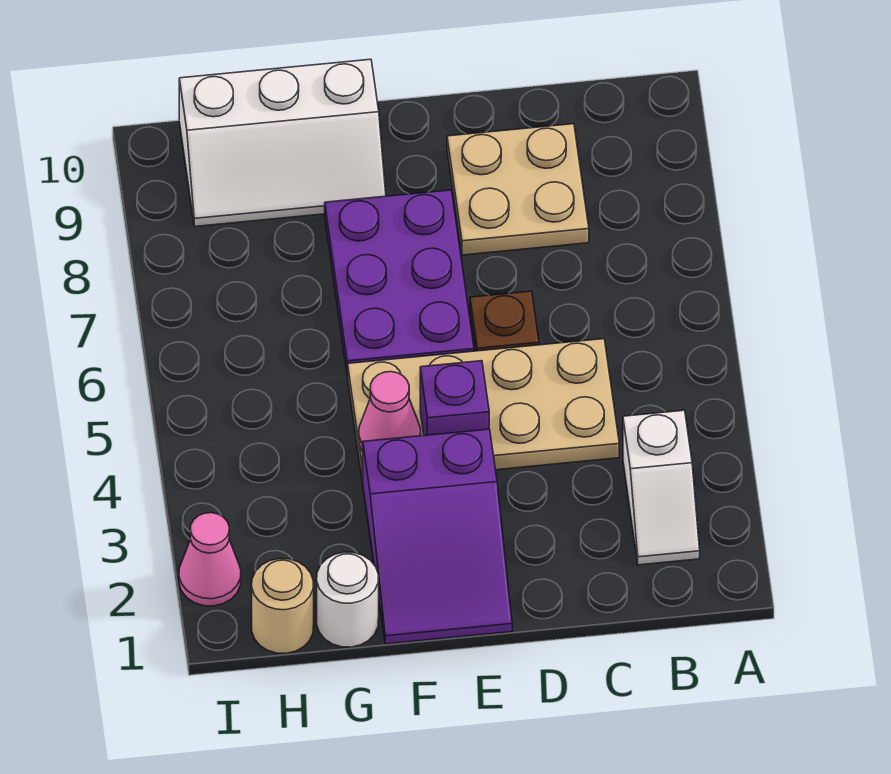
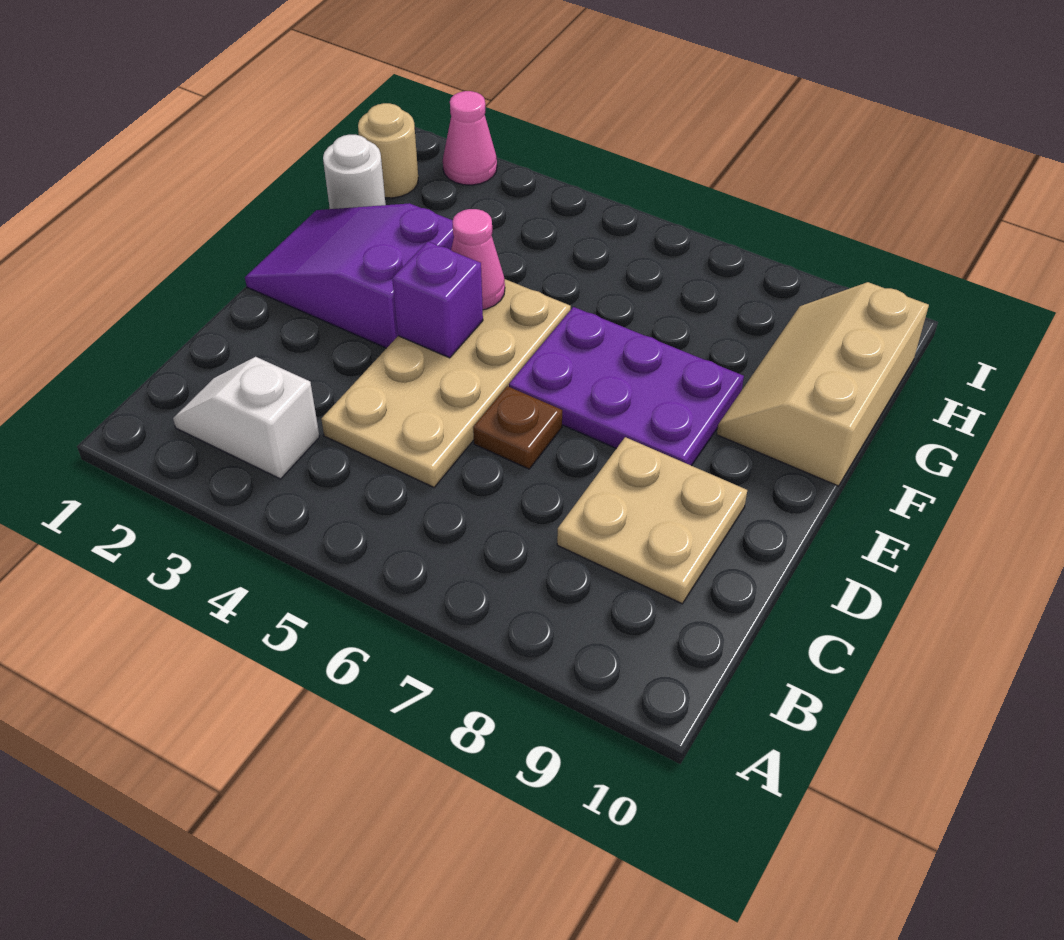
white slope F9:H10 level 1 top 10 -> tan slope F9:H10 level 1 top 10

